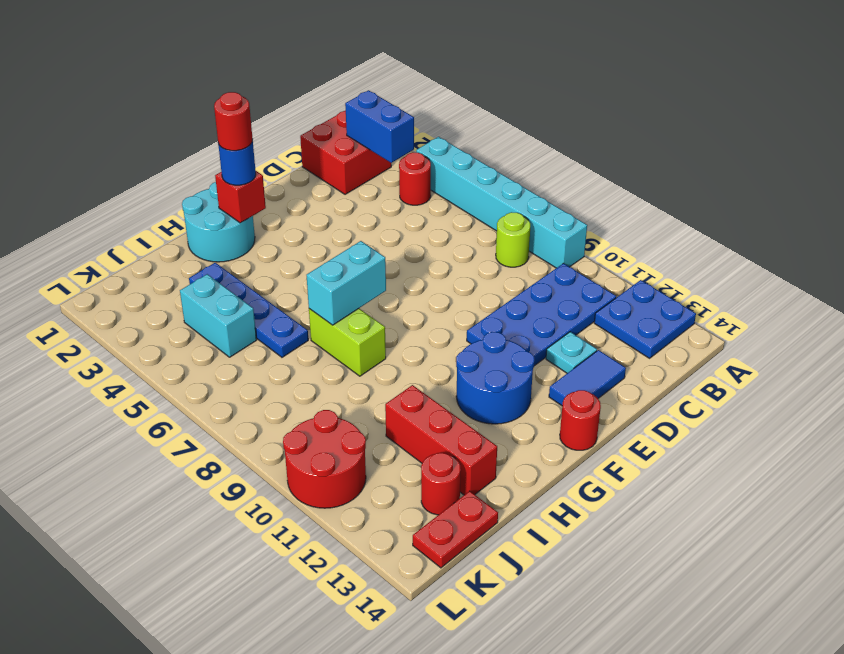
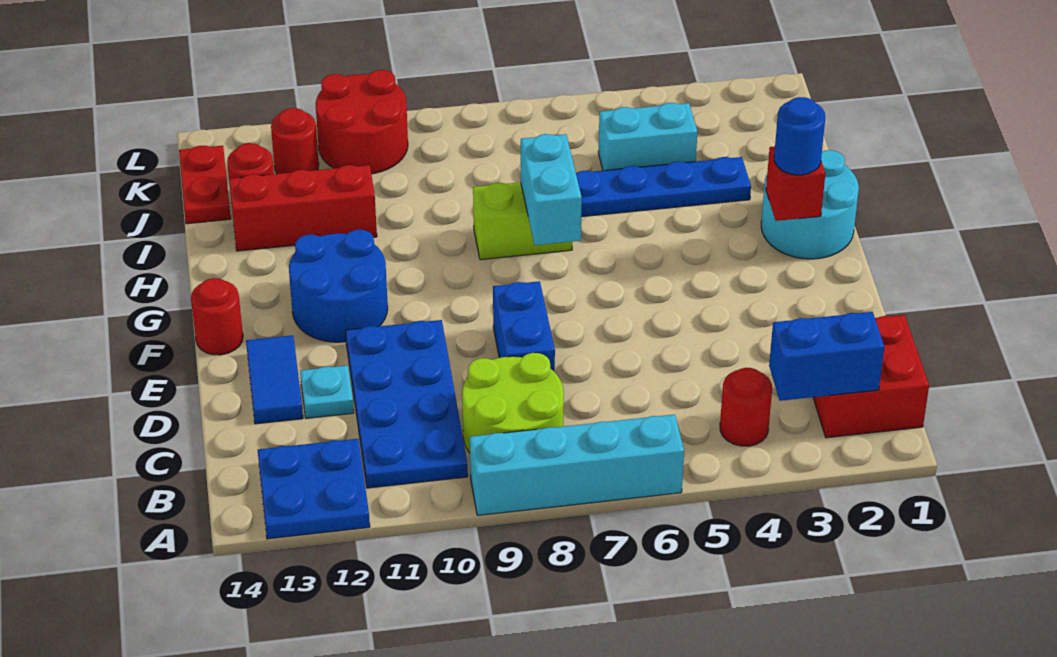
cyan brick A4:A9 level 1 -> cyan brick A6:A9 level 1
lime round brick B8 level 1 -> lime round brick B8:C9 level 1
none -> blue brick D8:E8 level 1
red round brick G2 level 4 -> red round brick K12 level 1

